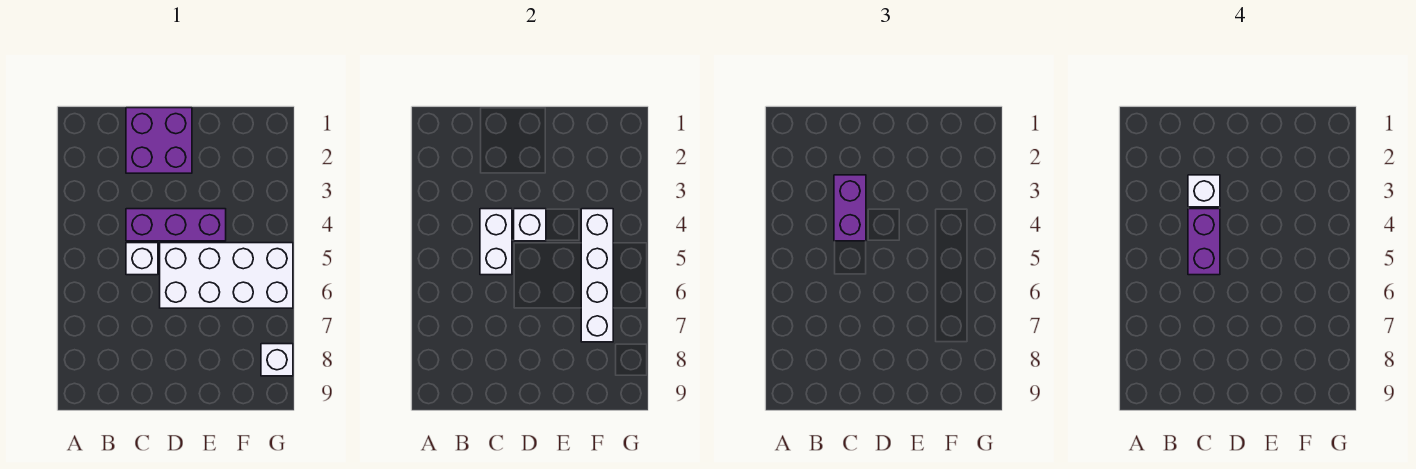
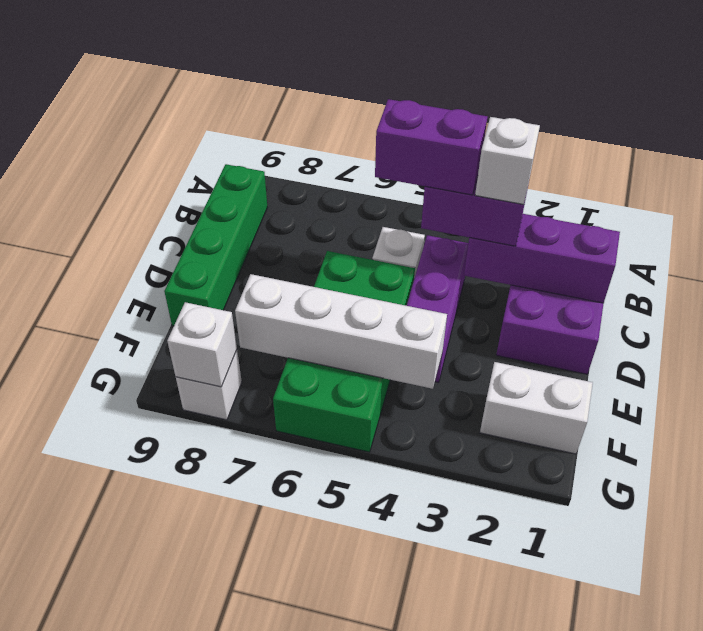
none -> green brick B9:E9 level 1
none -> purple brick C1:C3 level 2
white brick C4:C5 level 2 -> white brick F1:F2 level 1
white brick D4 level 2 -> white brick G8 level 2
white brick D5:G6 level 1 -> green brick D5:G6 level 1

